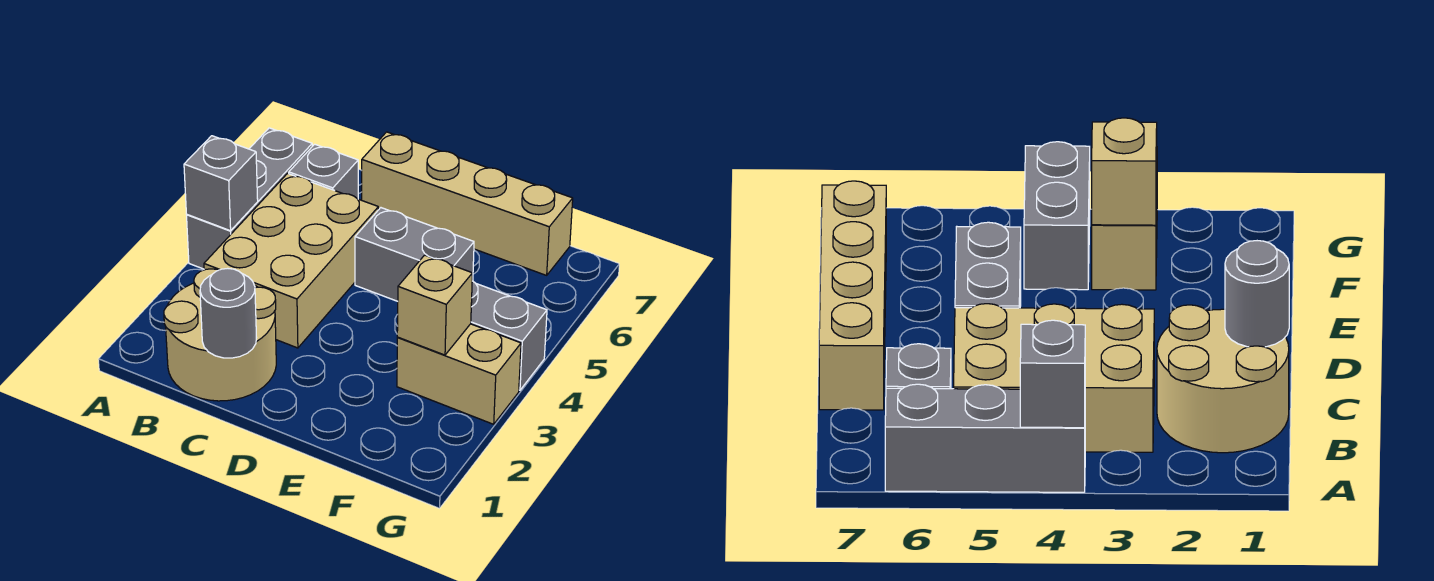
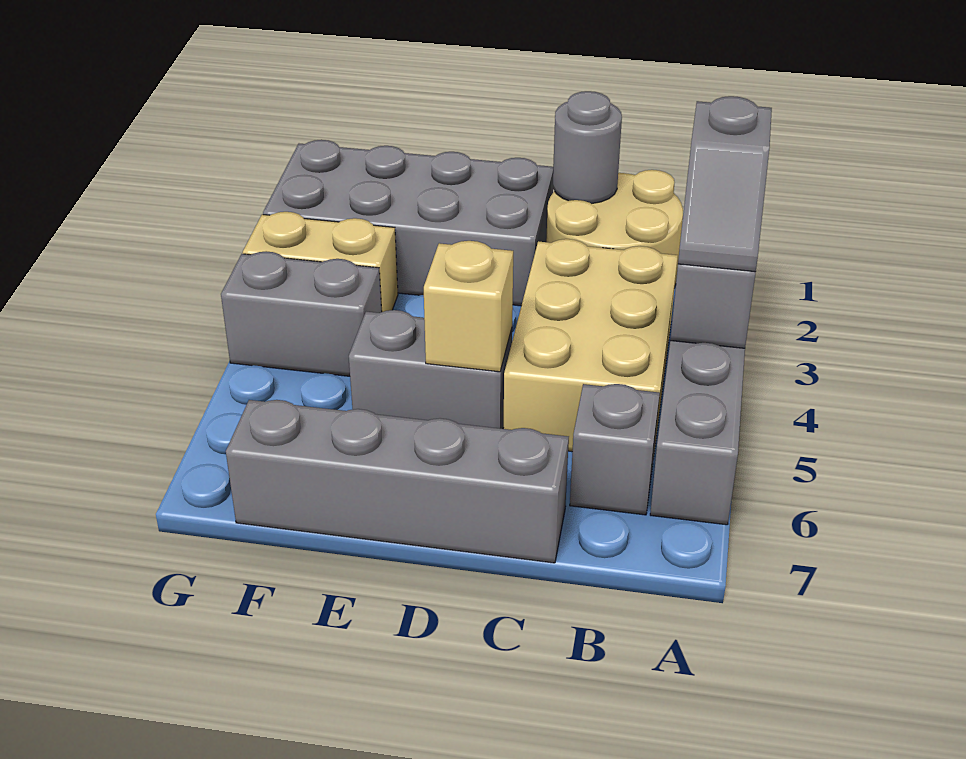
none -> grey slope A3:A4 level 3 top 3
tan brick C7:F7 level 1 -> grey brick C7:F7 level 1
none -> grey brick D1:G2 level 1
tan brick F3 level 2 -> tan brick D5 level 2

